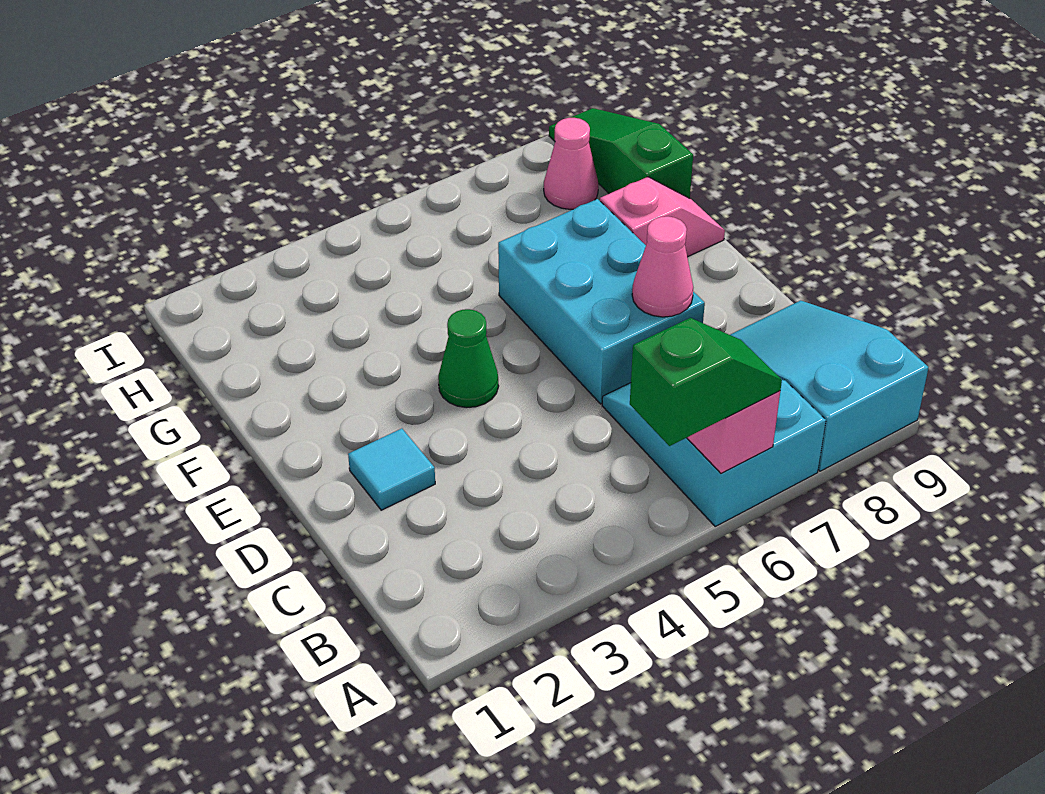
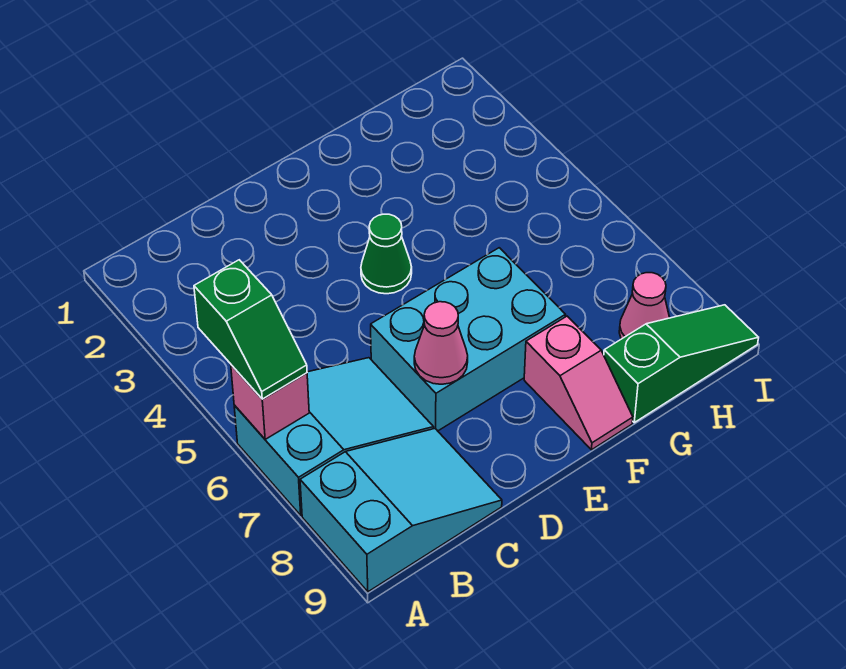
cyan tile D2 level 1 -> none

